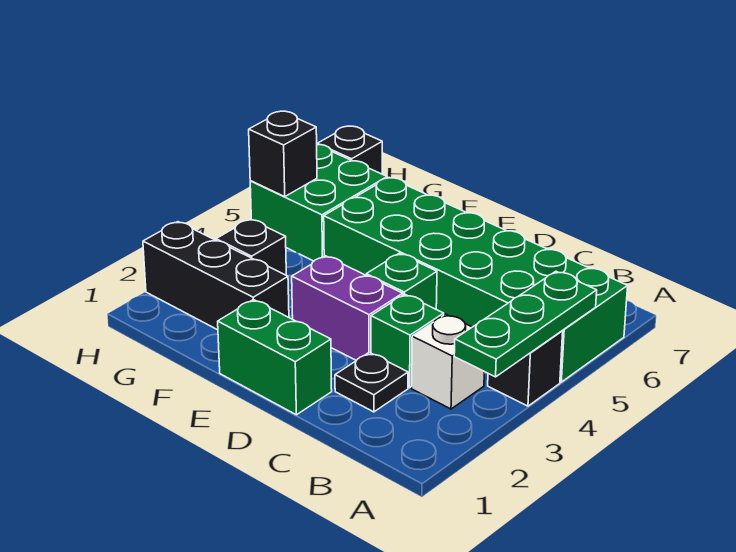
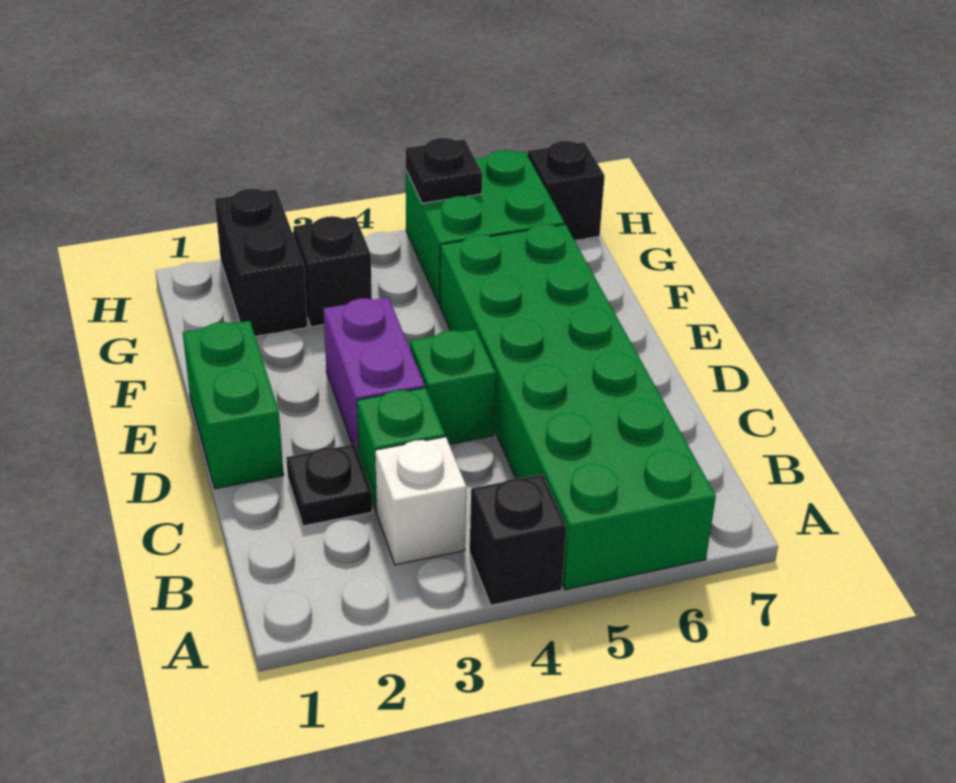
green plate A3:A5 level 2 -> none
black brick F2:H2 level 1 -> black brick G2:H2 level 1
black brick H5 level 2 -> black plate H5 level 2

